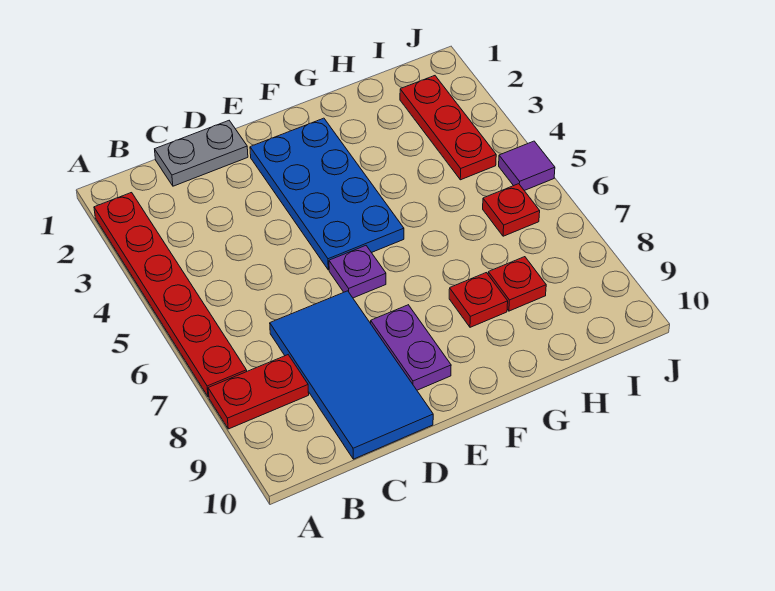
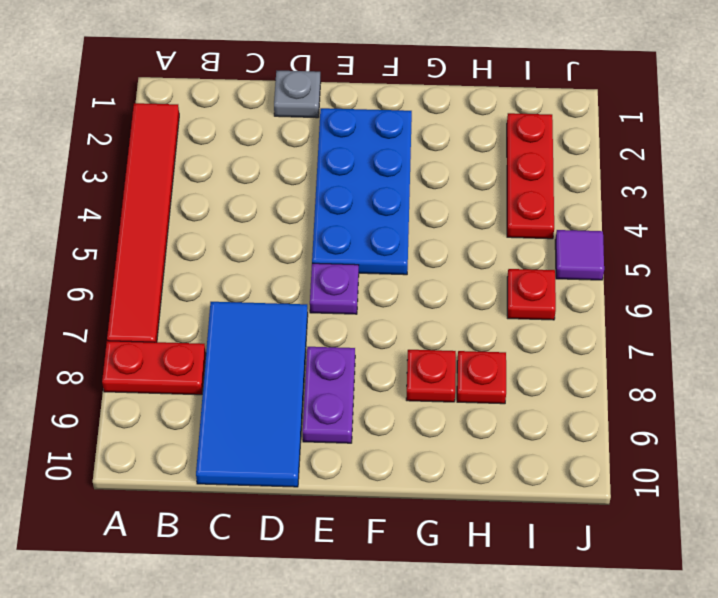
red plate A2:A7 level 1 -> red tile A2:A7 level 1
grey plate C1:D1 level 1 -> grey plate D1 level 1

